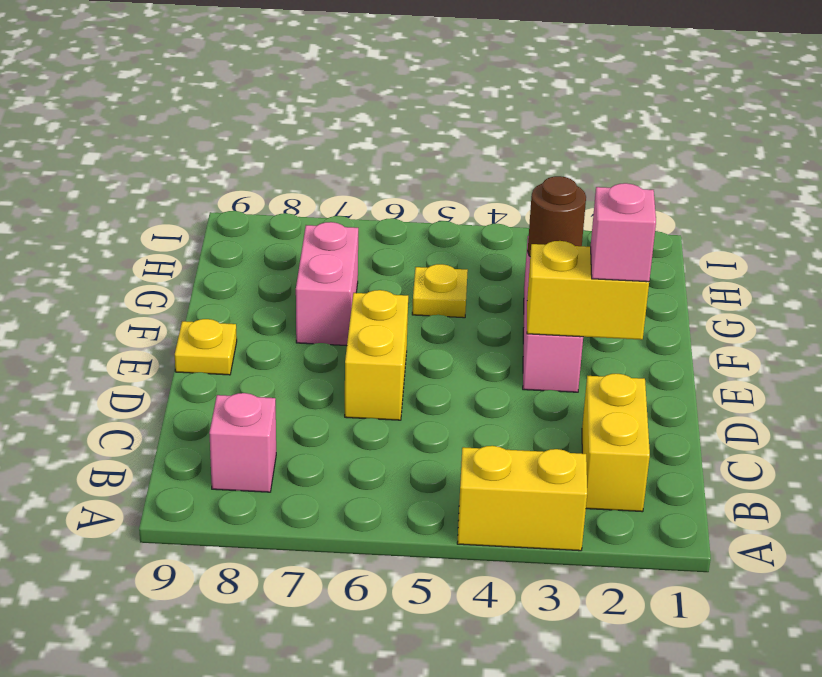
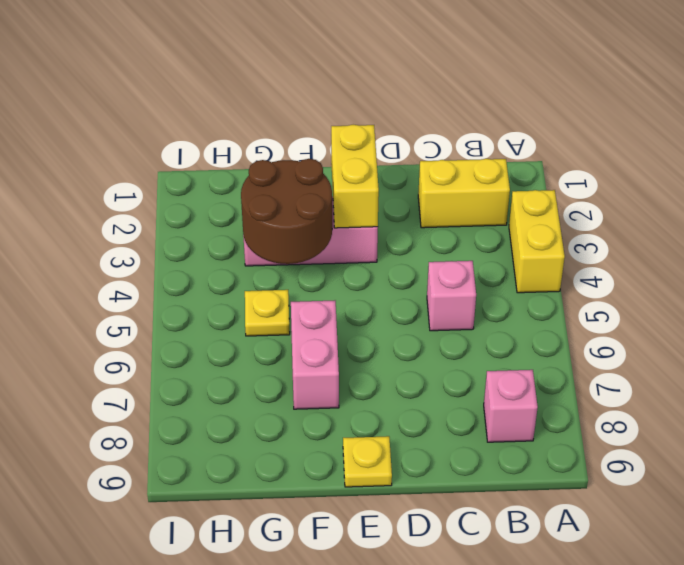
yellow brick D6:E6 level 1 -> none
pink brick E2 level 3 -> pink brick C5 level 1
pink brick F7:G7 level 1 -> pink brick F6:F7 level 1
brown round brick G3 level 2 -> brown round brick F3:G4 level 2

